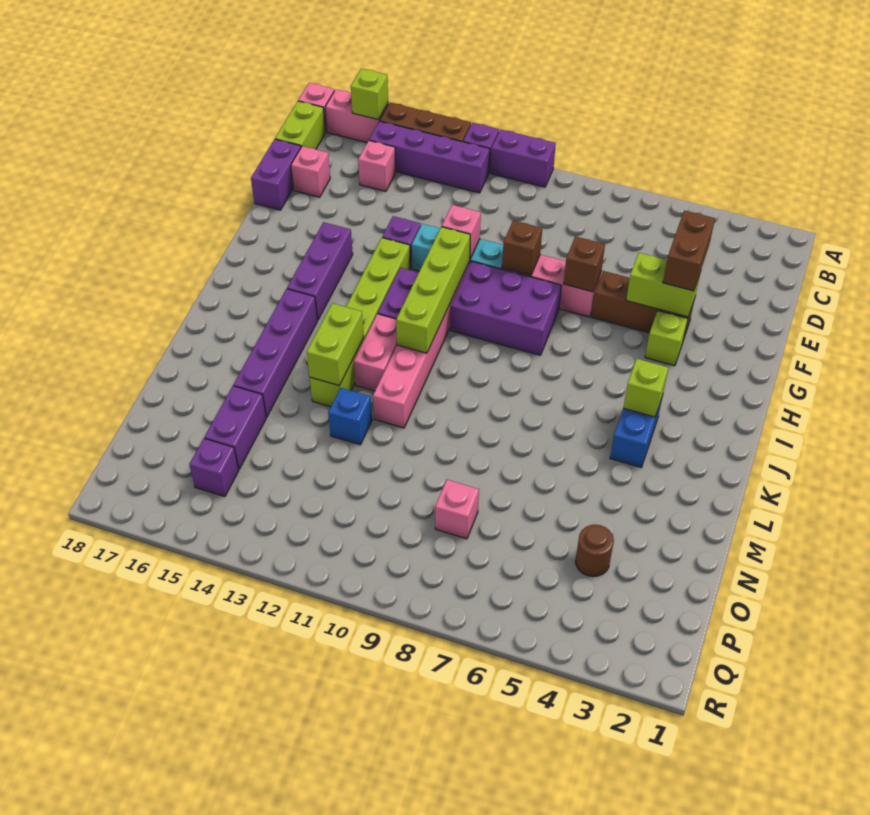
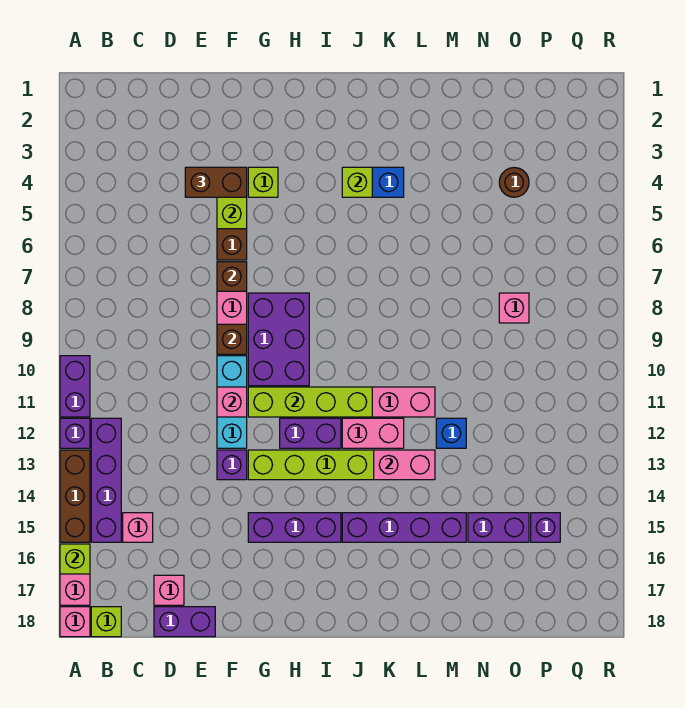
lime brick B18:C18 level 1 -> lime brick B18 level 1
lime brick K13:L13 level 2 -> pink brick K13:L13 level 2

